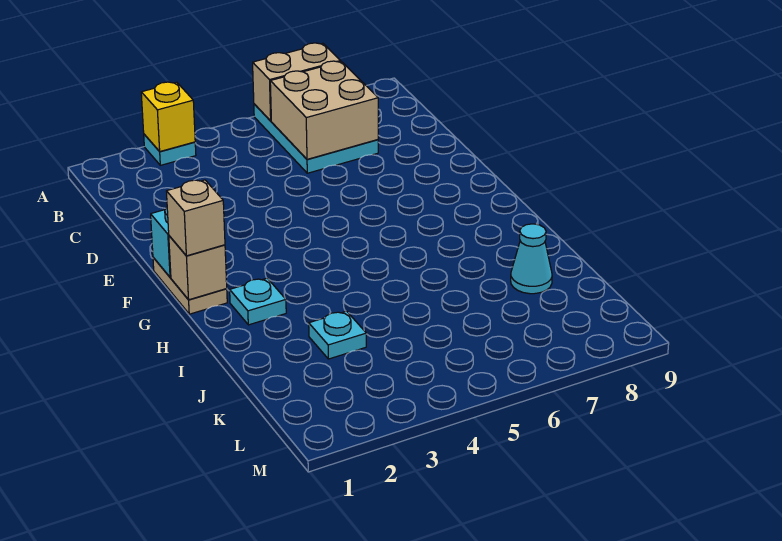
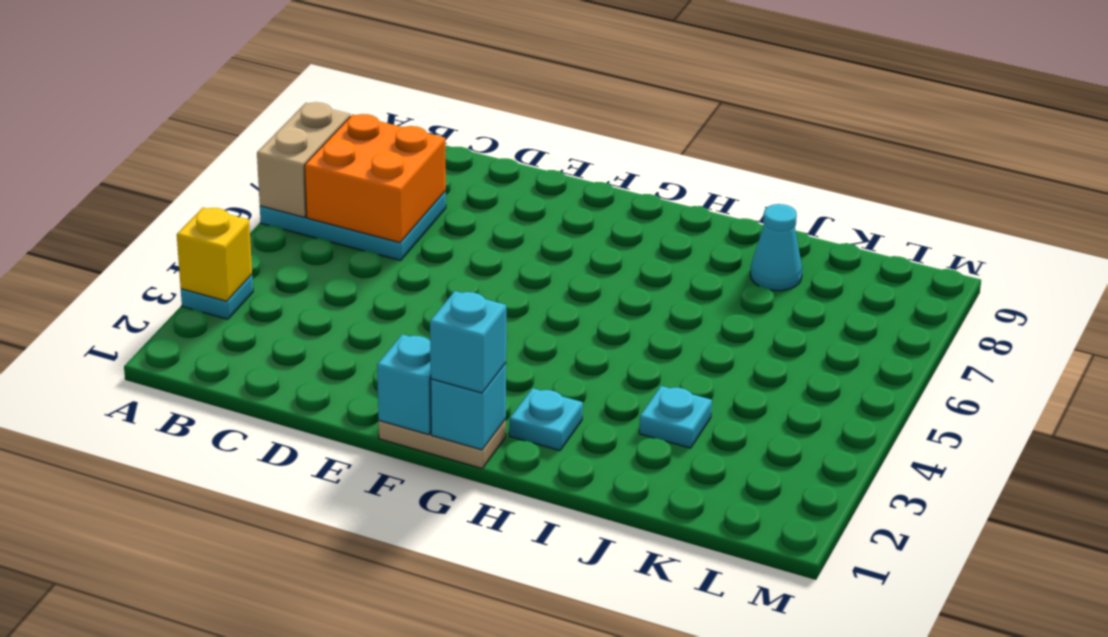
tan brick B6:C7 level 2 -> orange brick B6:C7 level 2
tan brick G1 level 2 -> cyan brick G1 level 2
tan brick G1 level 3 -> cyan brick G1 level 3

